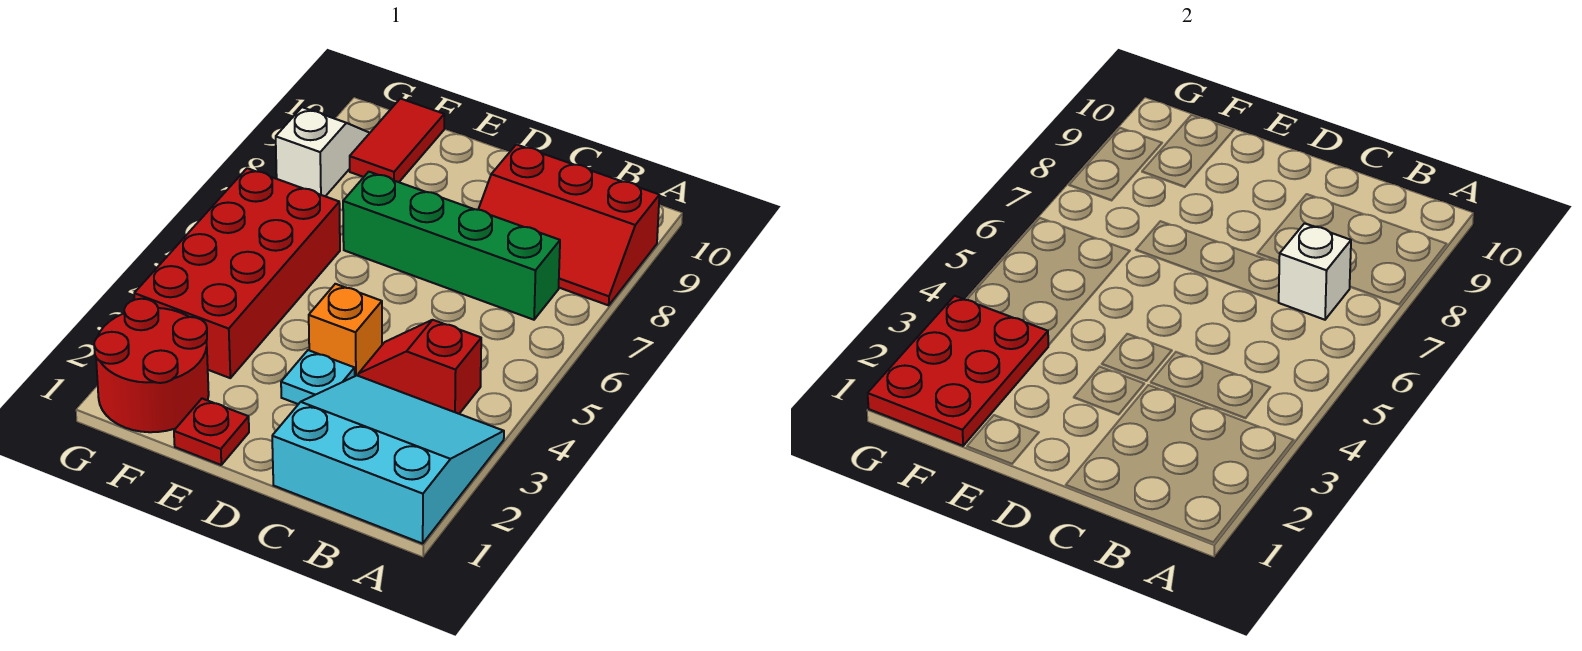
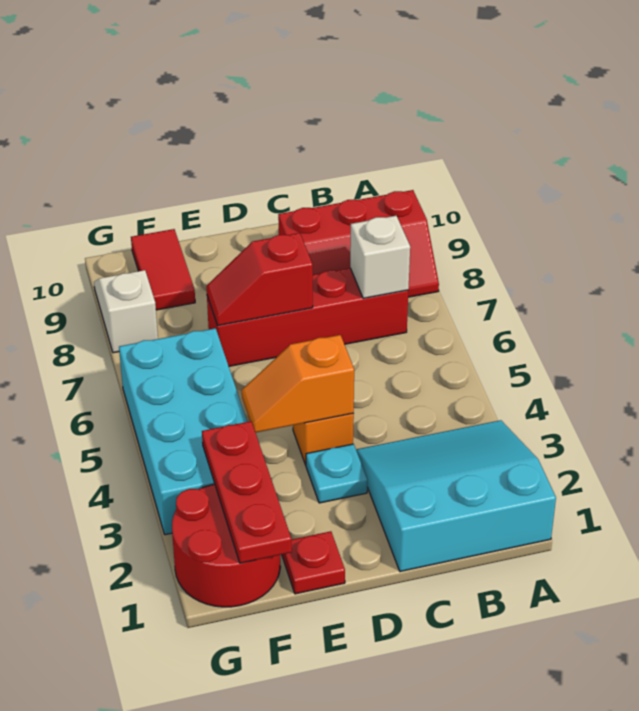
red slope B4:C4 level 1 top B -> red slope D7:E7 level 2 top D
green brick B7:E7 level 1 -> red brick B7:E7 level 1
none -> orange slope D4:E4 level 2 top D
red plate F1:G3 level 2 -> red plate F1:F3 level 2
red brick F3:G6 level 1 -> cyan brick F3:G6 level 1

